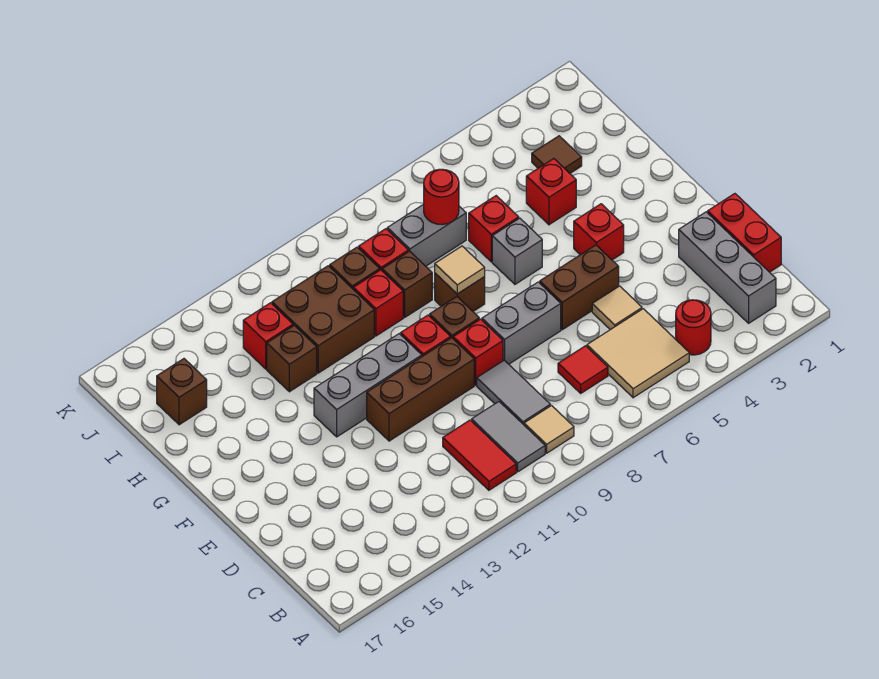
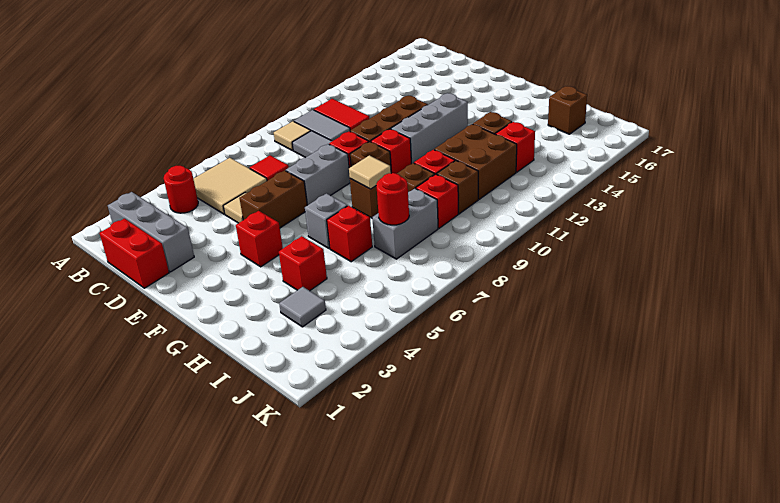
brown tile I3 level 1 -> grey tile I3 level 1

